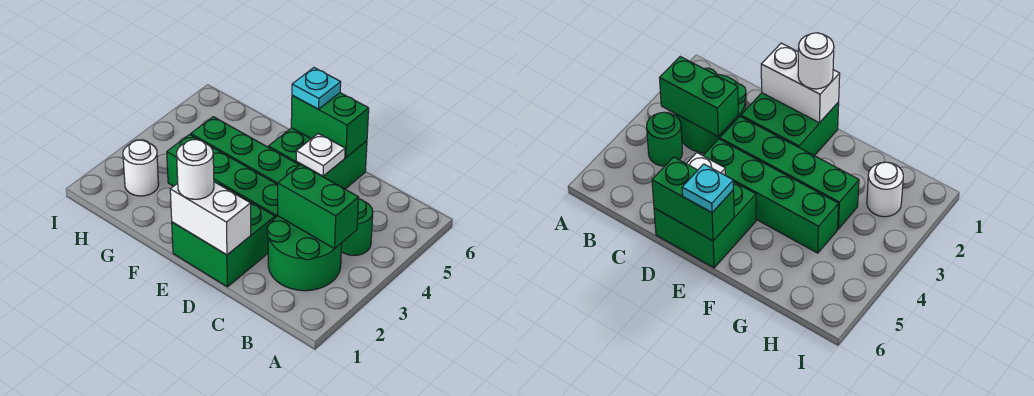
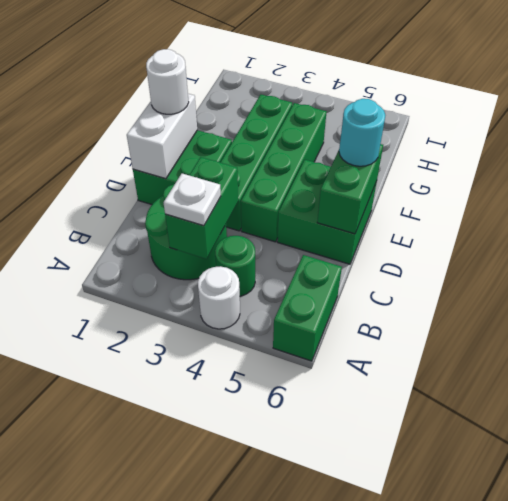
none -> green brick A6:B6 level 1
white plate D5 level 2 -> white plate B3 level 3
cyan plate E6 level 3 -> cyan round brick E6 level 3
white round brick H2 level 1 -> white round brick A4 level 1

